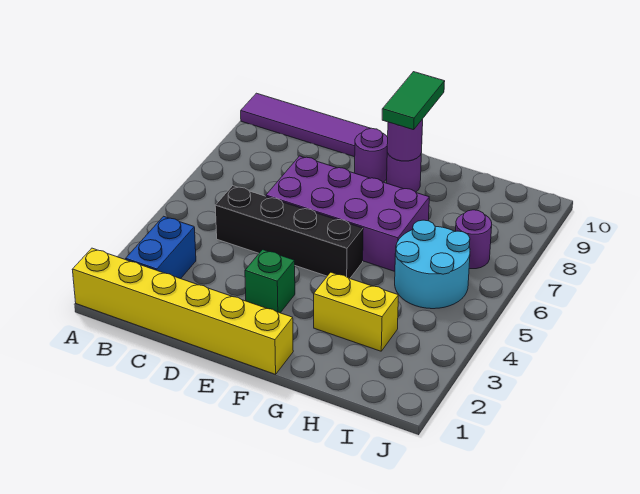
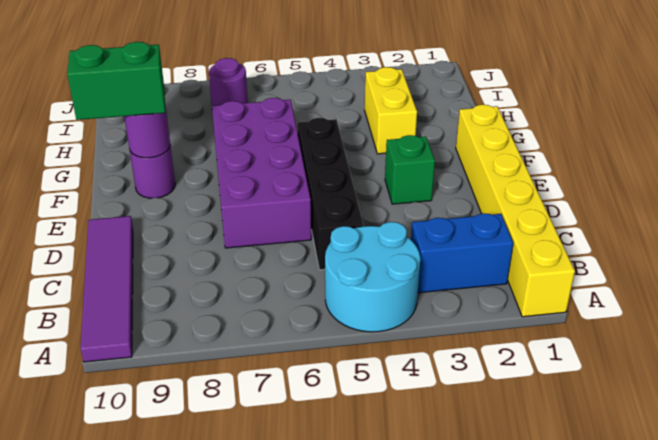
purple round brick E9 level 1 -> none
green tile F9:F10 level 3 -> green brick F9:F10 level 3
cyan round brick H5:I6 level 1 -> cyan round brick A4:B5 level 1

